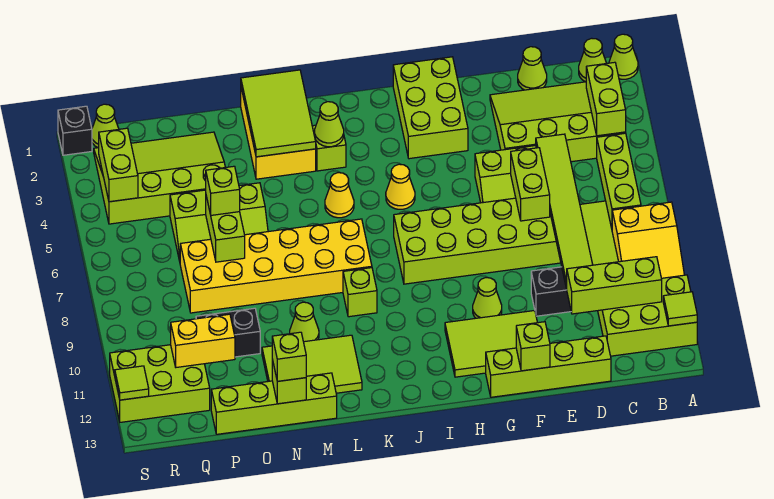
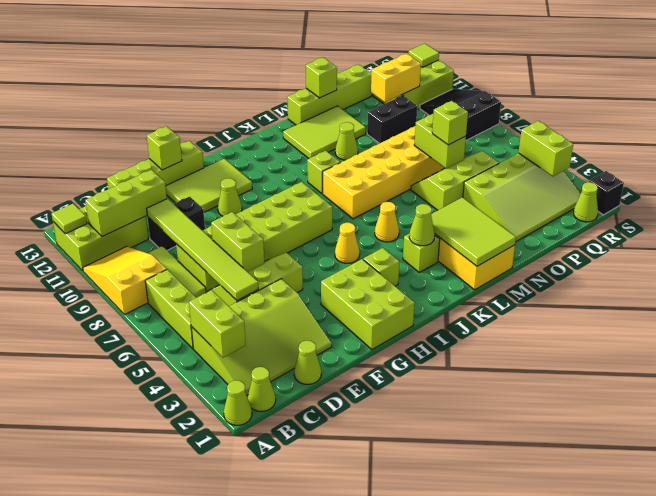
lime brick N13 level 3 -> lime brick I3 level 1
none -> black slope R8:S10 level 1 top 8

